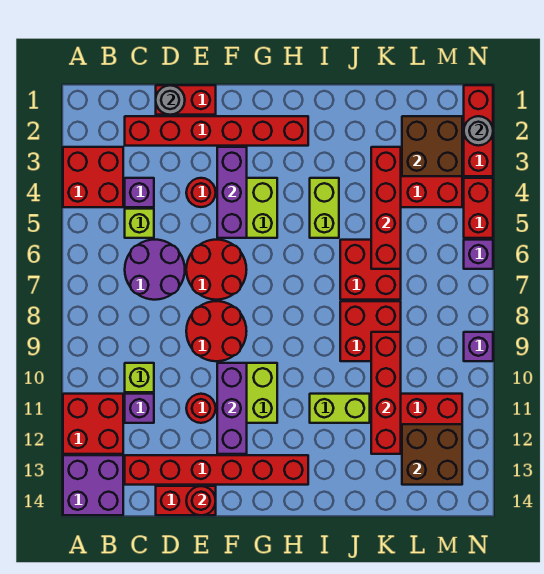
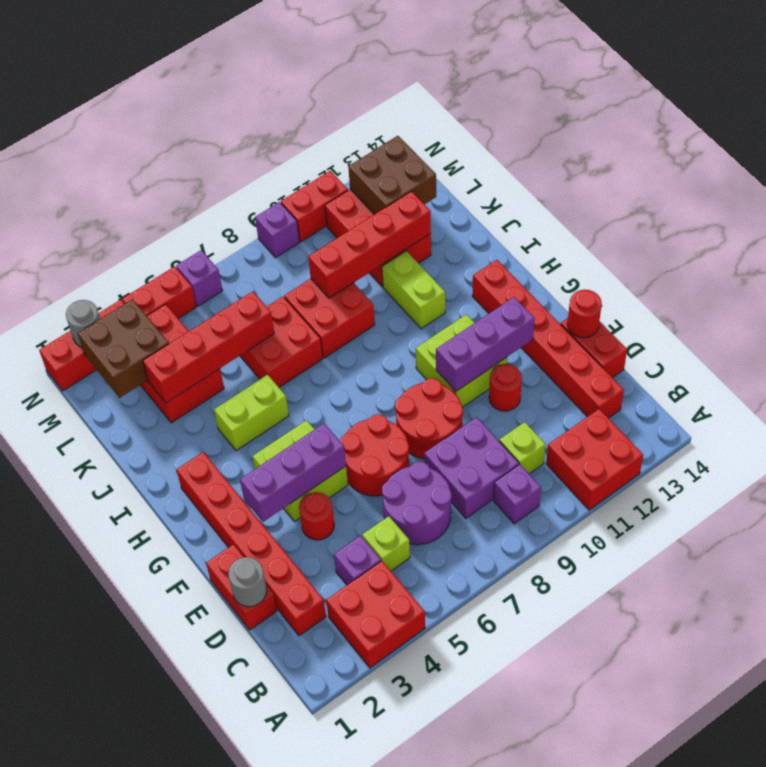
purple brick A13:B14 level 1 -> purple brick C8:D9 level 1
purple brick C11 level 1 -> purple brick B9 level 1
none -> red brick N10:N11 level 1

